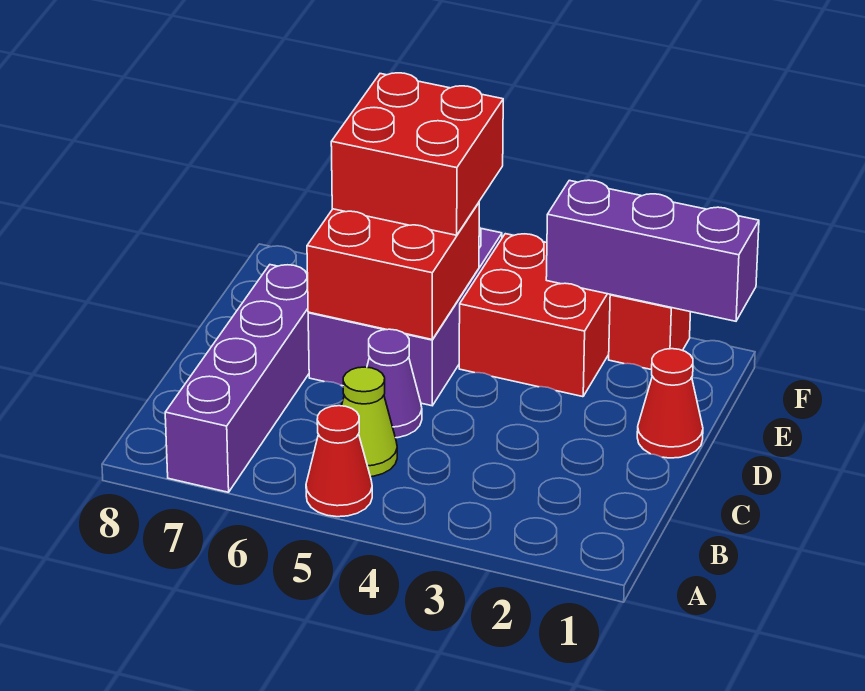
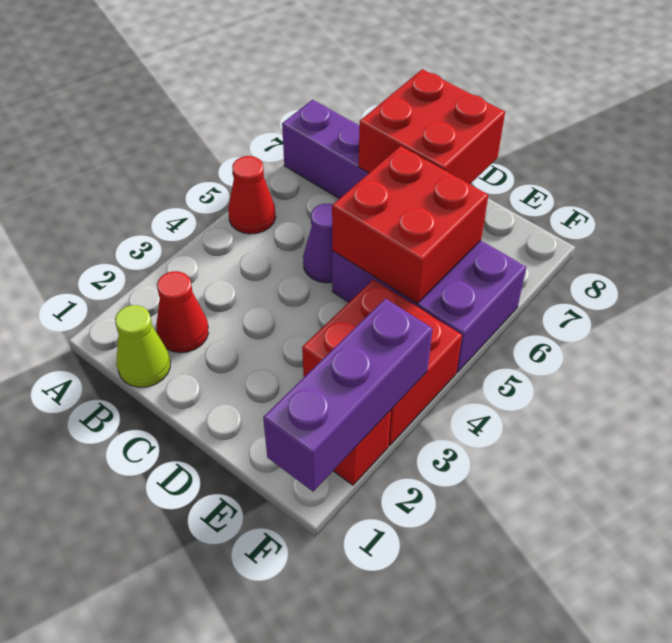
lime cone B5 level 1 -> lime cone B1 level 1
red cone D1 level 1 -> red cone B2 level 1
red brick E5:F6 level 3 -> red brick C7:D8 level 2

